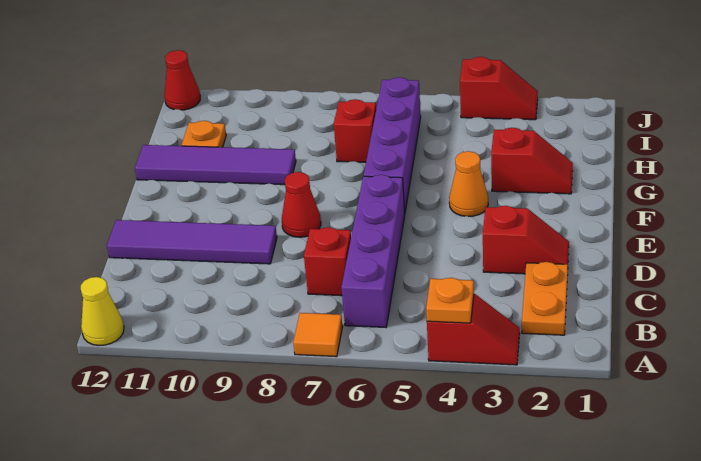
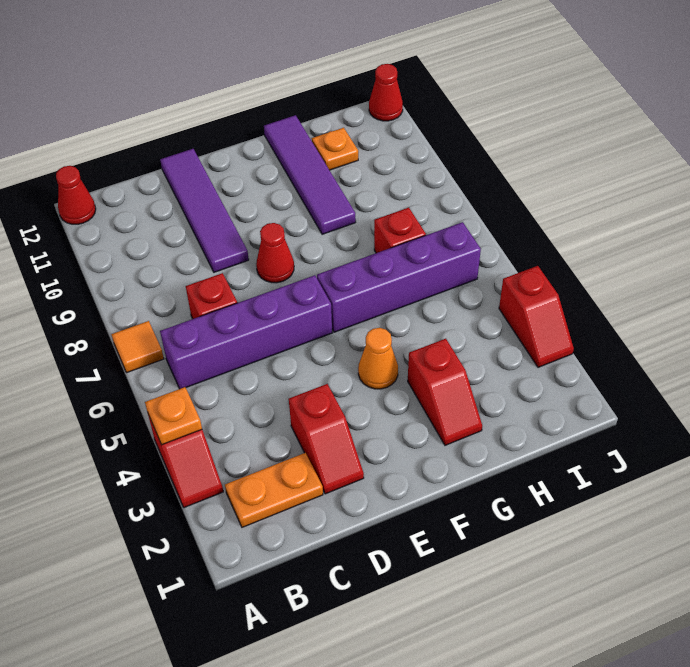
yellow cone A12 level 1 -> red cone A12 level 1

